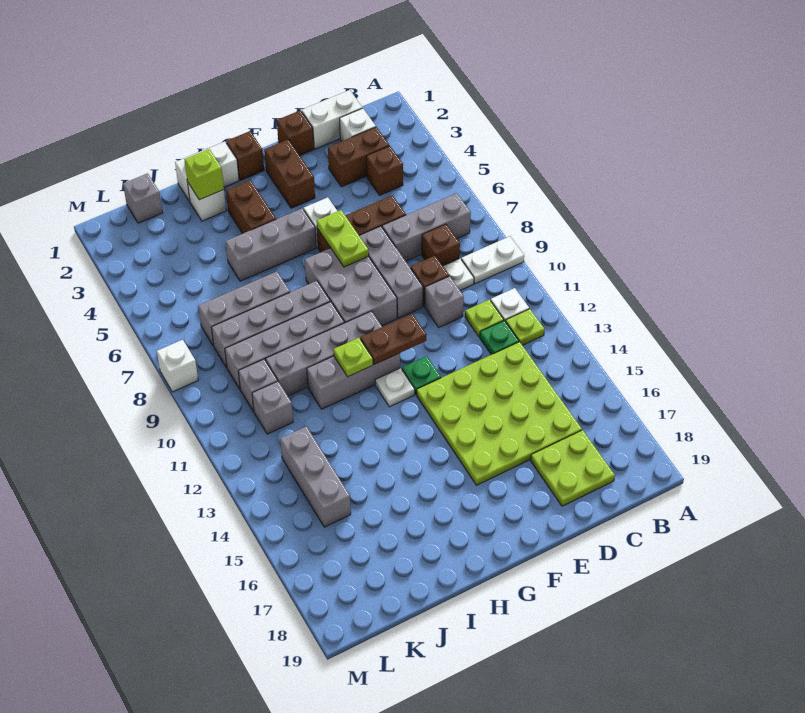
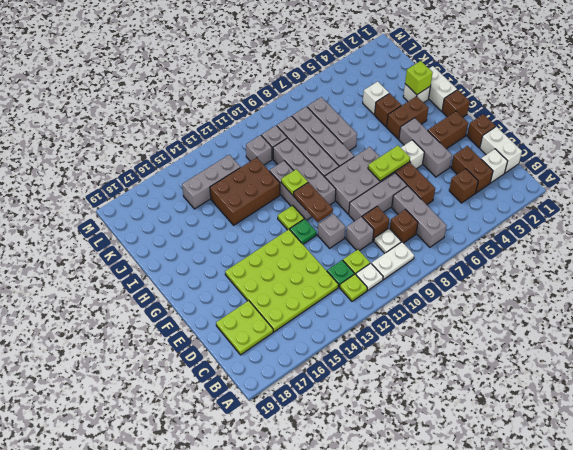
white plate A9:B9 level 1 -> white plate B9:B10 level 1
grey brick G5:I5 level 1 -> grey brick E4:G4 level 1
white plate G12 level 1 -> lime plate G12 level 1
none -> brown brick I4 level 1
none -> brown brick I12:J14 level 1
grey brick K1 level 1 -> grey brick E11 level 1
white brick M8 level 1 -> white brick J4 level 1

